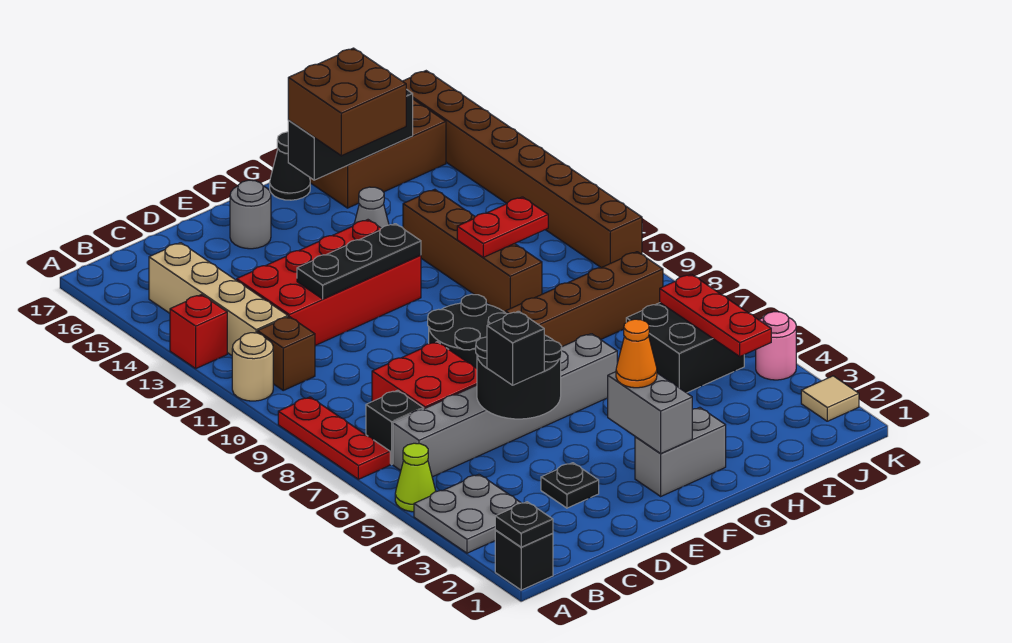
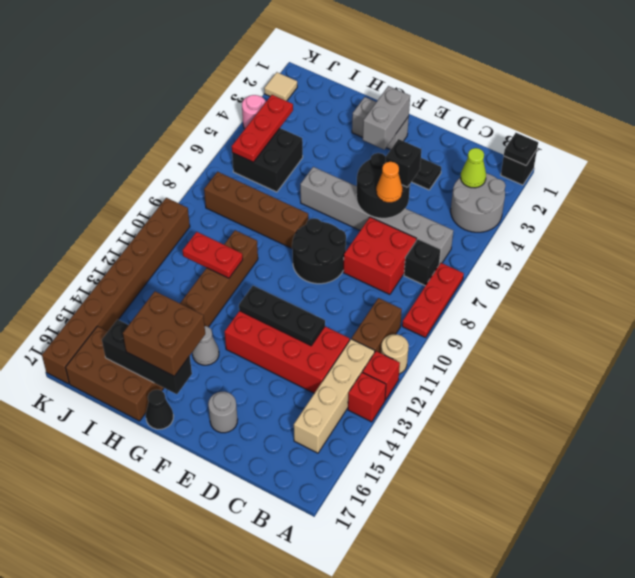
grey plate A3:B4 level 1 -> grey round brick A3:B4 level 1
lime cone A5 level 1 -> lime cone B3 level 2
none -> red brick A12 level 1
brown brick B11 level 1 -> brown brick B10:B11 level 1
orange cone F3 level 3 -> orange cone D6 level 3

